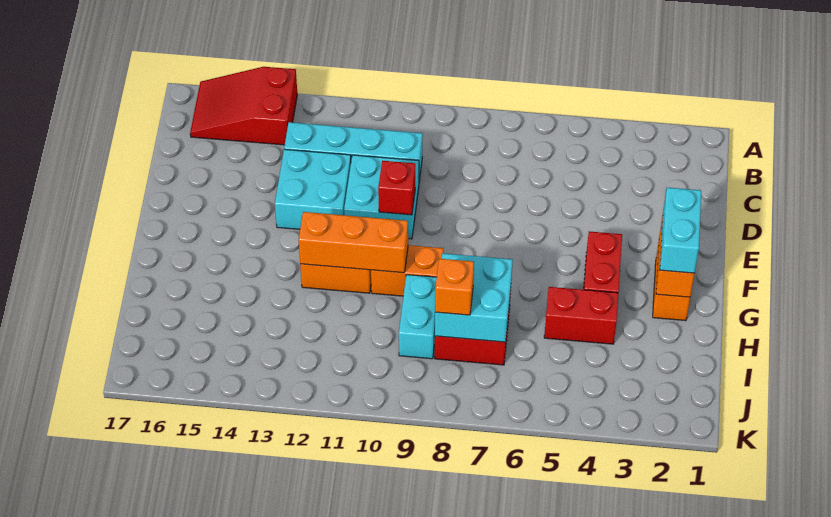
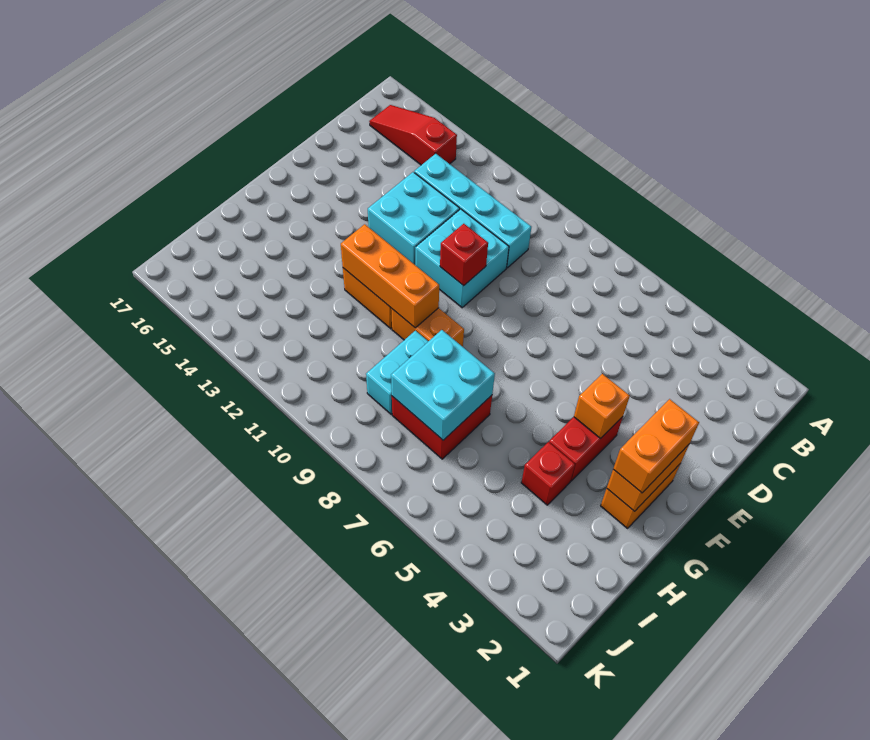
red slope A14:B16 level 1 top 14 -> red slope B14:B16 level 1 top 14
cyan brick F2:G2 level 3 -> orange brick F2:G2 level 3
red brick H4:H5 level 1 -> red brick H4 level 1
orange brick I8 level 3 -> orange brick F4 level 2

